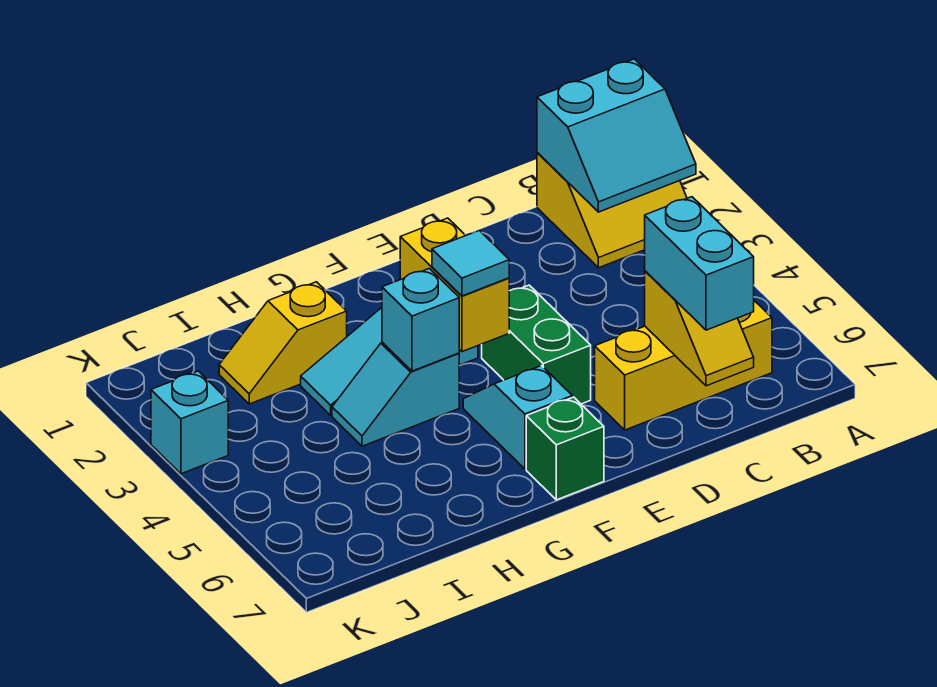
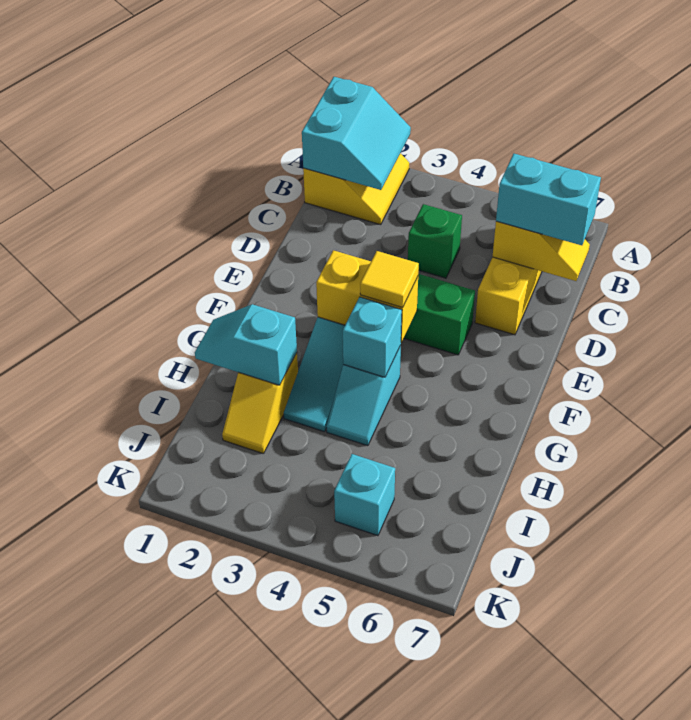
cyan tile F4 level 3 -> yellow tile F4 level 3
cyan slope F5:F6 level 1 top 6 -> cyan slope H1:H2 level 2 top 2
green brick F7 level 1 -> green brick C4 level 1
cyan brick K3 level 1 -> cyan brick J5 level 1

